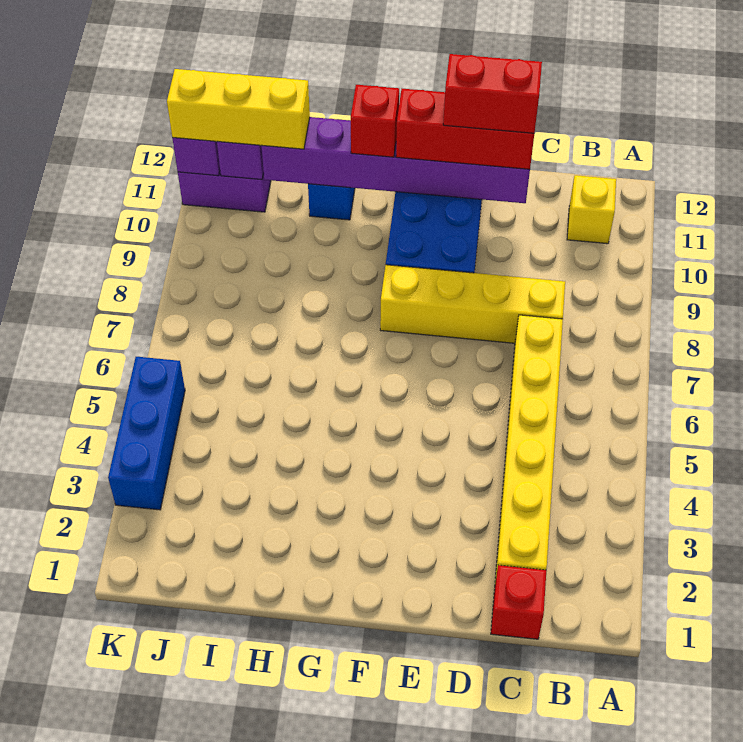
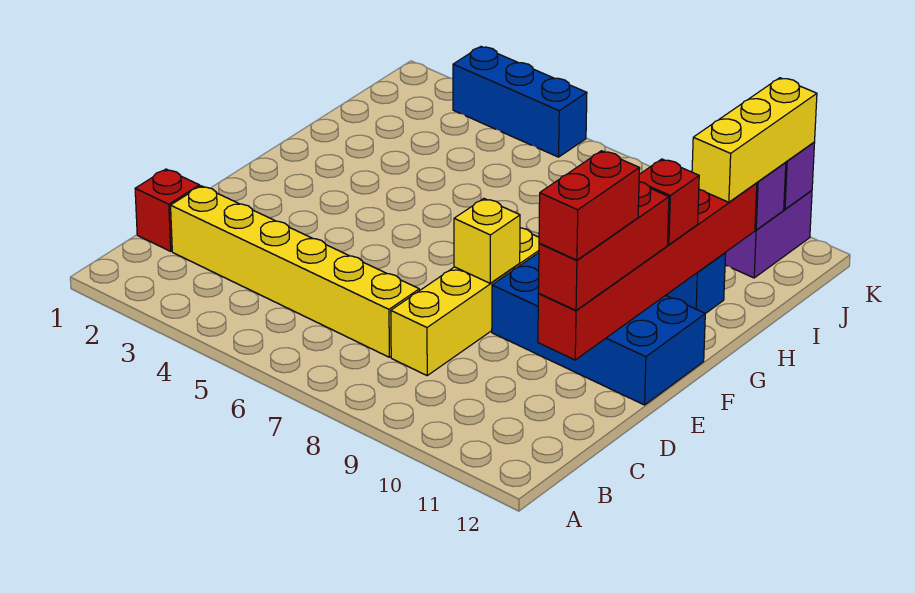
yellow brick B11 level 1 -> yellow brick E8 level 2
purple brick D11:I11 level 2 -> red brick D11:I11 level 2

